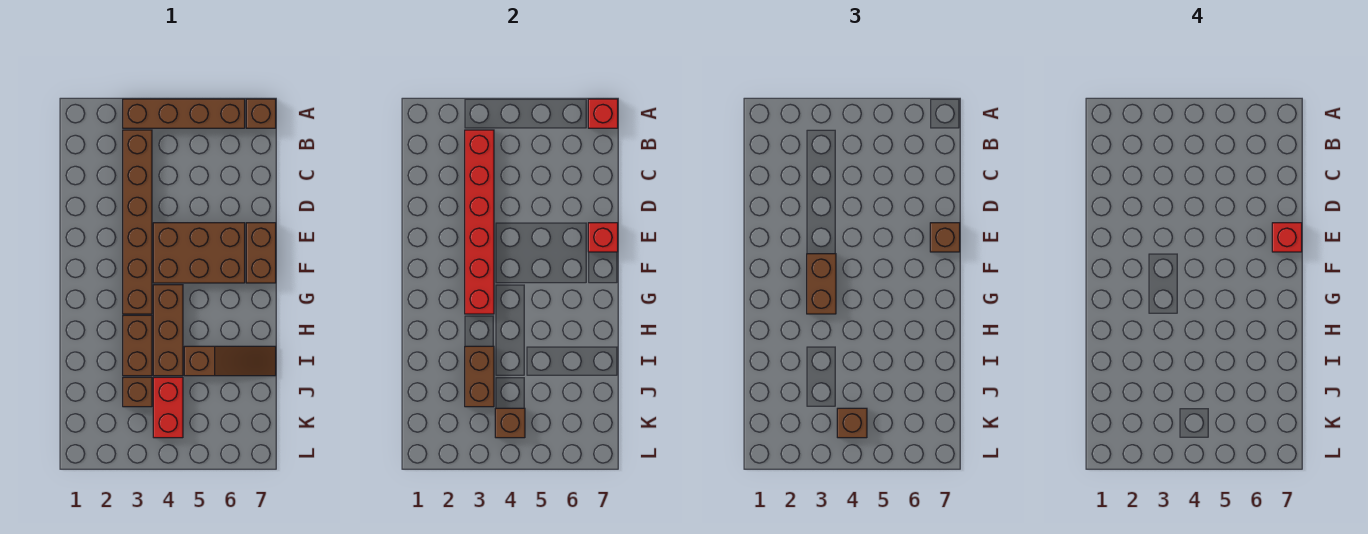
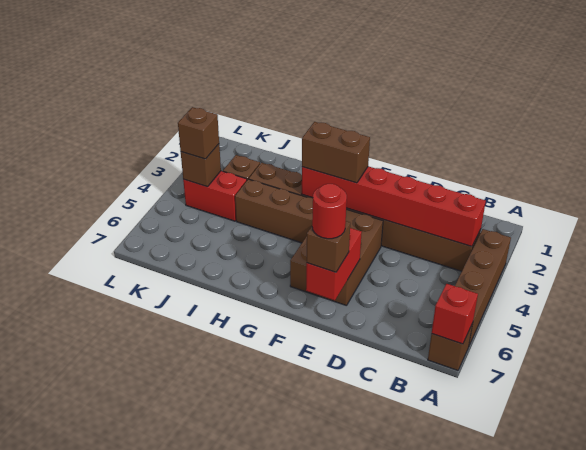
brown brick E7:F7 level 1 -> none
red brick E7 level 2 -> red brick E6:E7 level 2
red brick E7 level 4 -> red round brick E7 level 4
brown brick I3:J3 level 2 -> none
brown slope I5:I7 level 1 top 5 -> none

